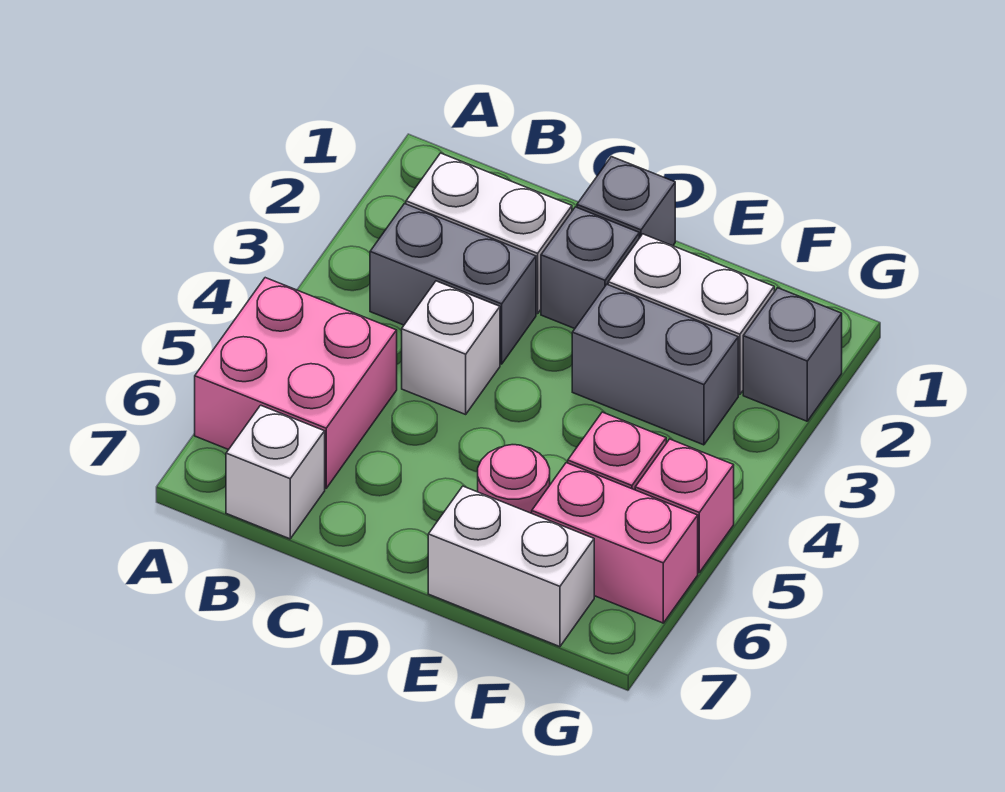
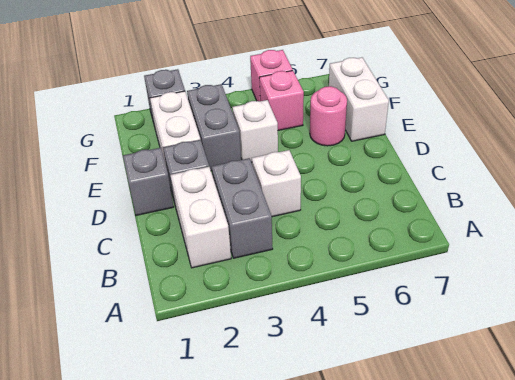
pink brick A5:B6 level 1 -> none
white brick B7 level 1 -> white brick E4 level 1
pink brick F6:G6 level 1 -> none

